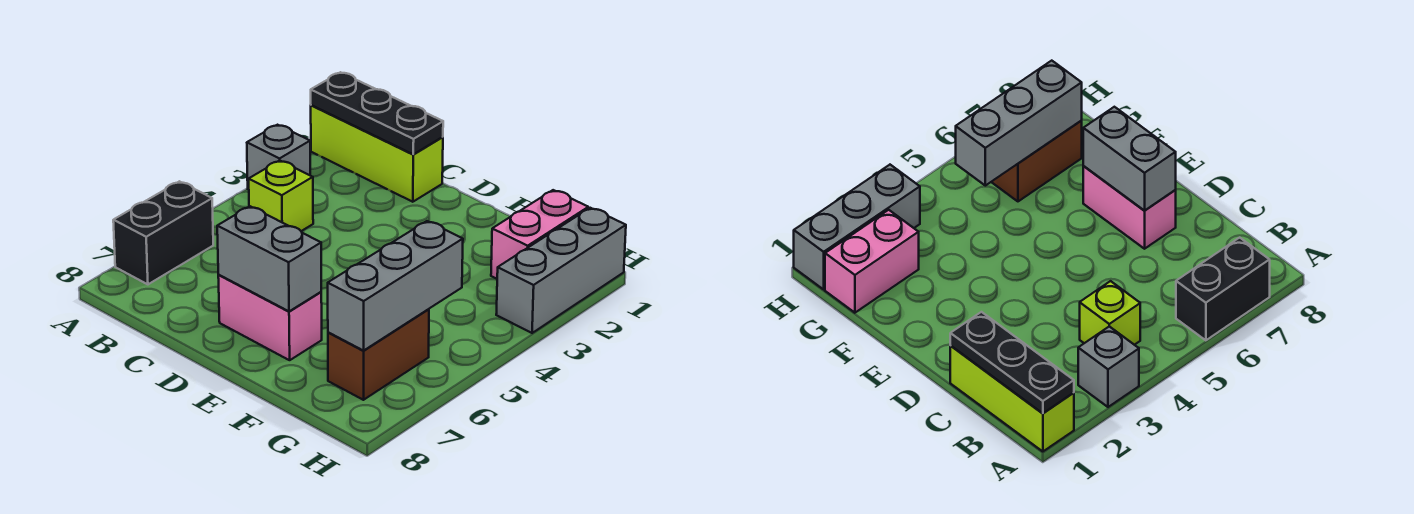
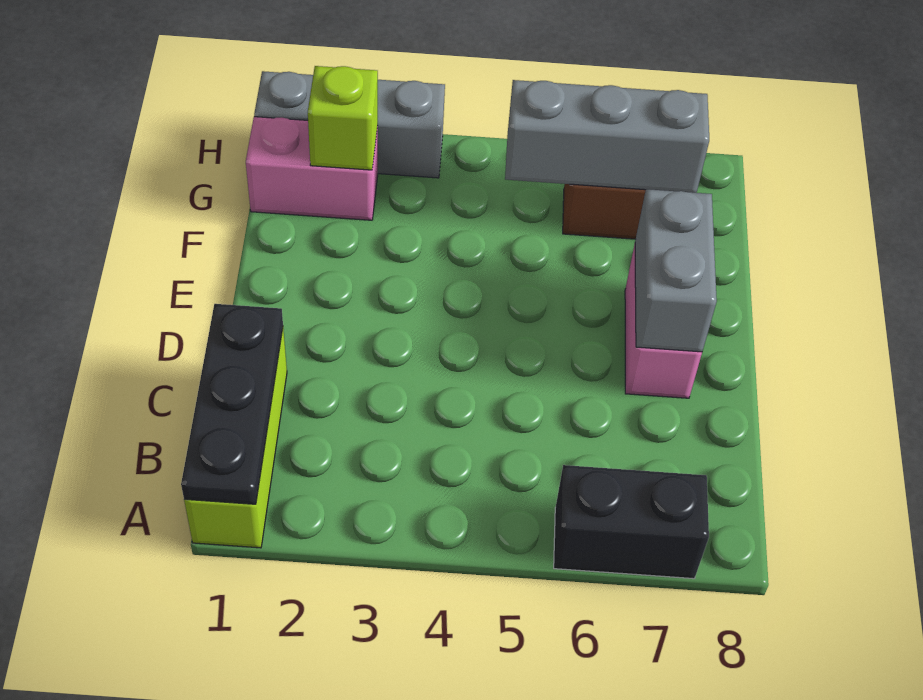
grey brick A3 level 1 -> none
lime brick B4 level 1 -> lime brick G2 level 2

